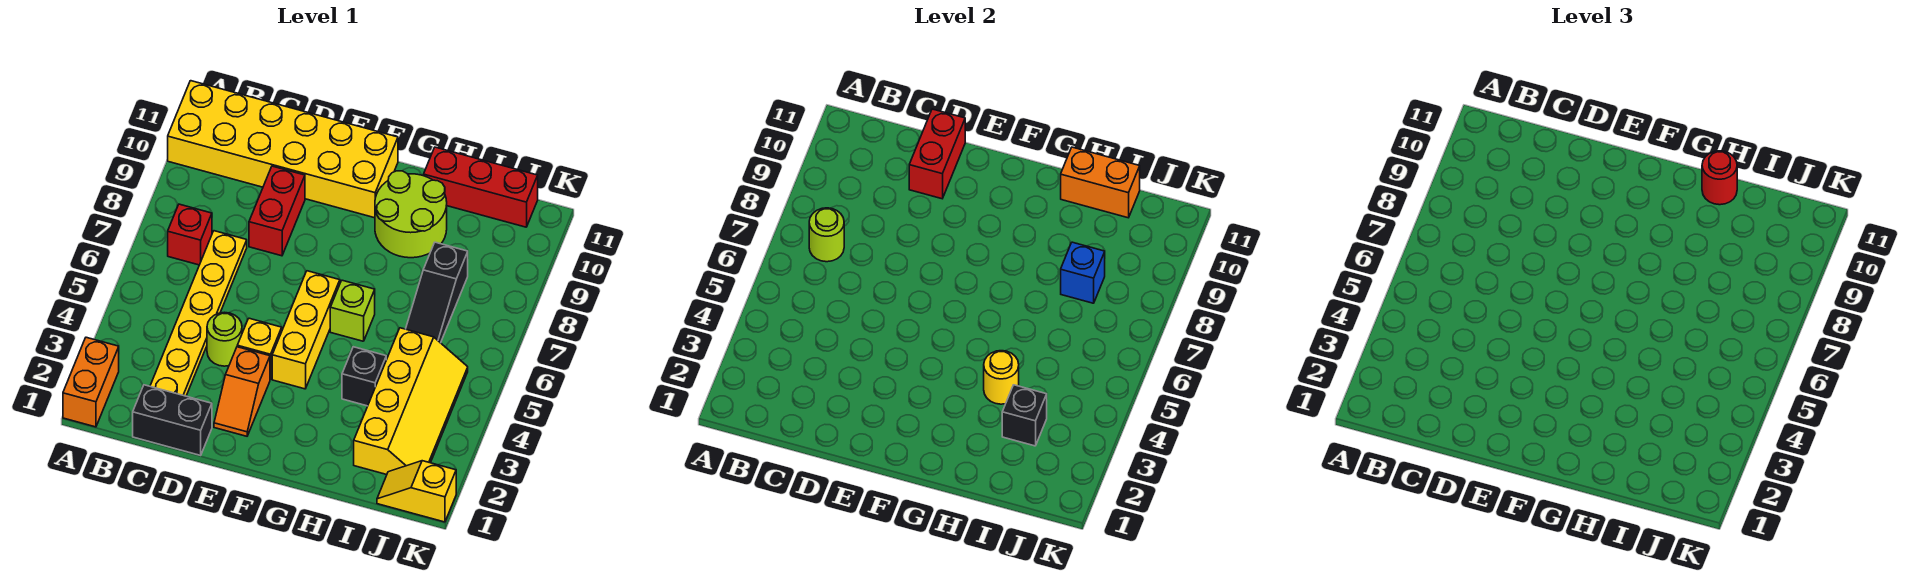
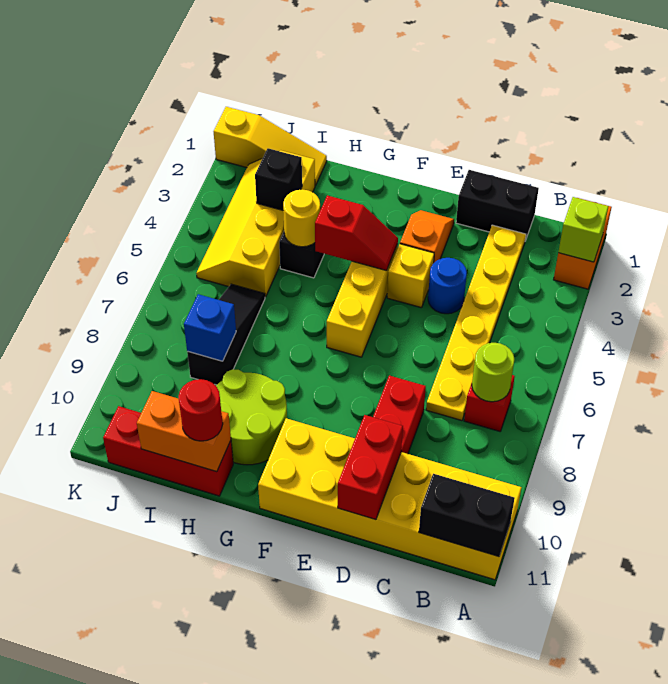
none -> black brick A11:B11 level 2
lime round brick D4 level 1 -> blue round brick D4 level 1
none -> red slope F4:G4 level 2 top G
lime brick G6 level 1 -> lime brick A2 level 2
yellow slope J1:K1 level 1 top K -> yellow slope I1:K1 level 1 top K

